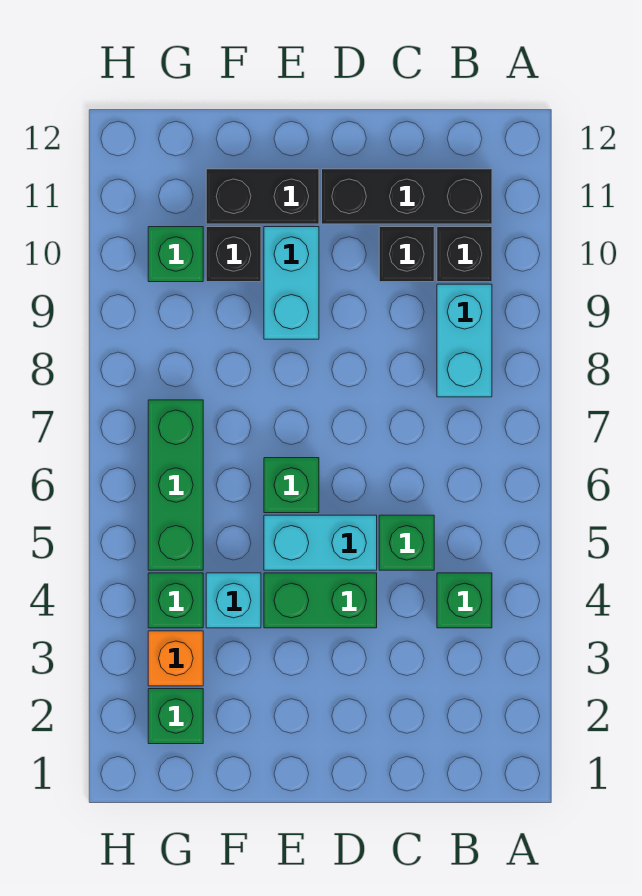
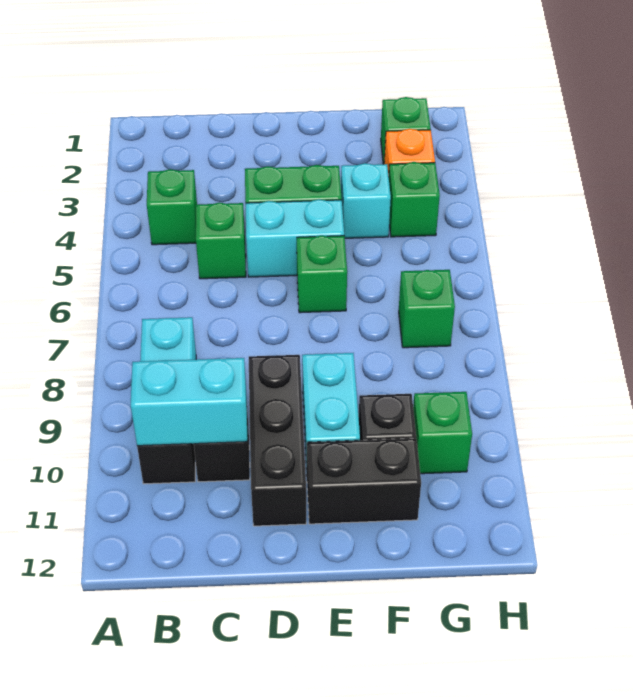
none -> cyan brick B10:C10 level 2
black brick B11:D11 level 1 -> black brick D9:D11 level 1
green brick G5:G7 level 1 -> green brick G7 level 1

